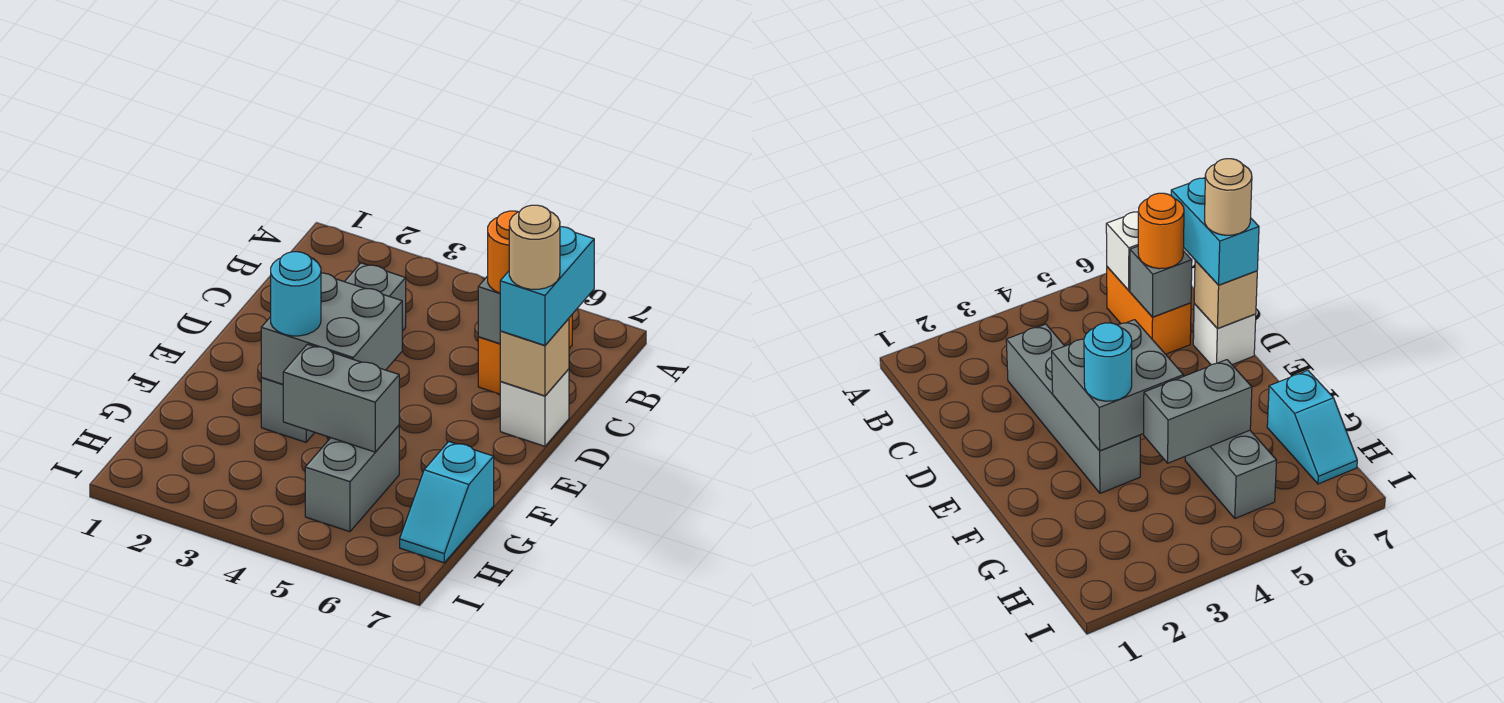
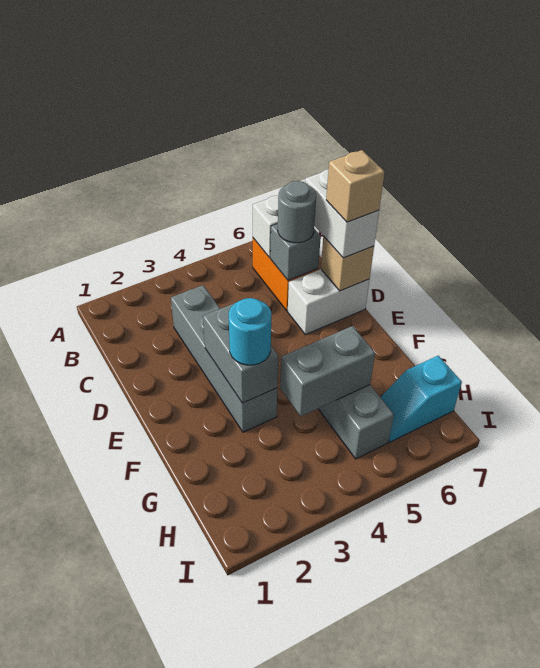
orange round brick C6 level 3 -> grey round brick C6 level 3
cyan brick C7:D7 level 3 -> white brick C7:D7 level 3
white brick D7 level 1 -> white brick D6:D7 level 1
tan round brick D7 level 4 -> tan brick D7 level 4
grey brick E3:F4 level 2 -> grey brick E3:F3 level 2
cyan slope G7:H7 level 1 top G -> cyan slope H6:H7 level 1 top 7

